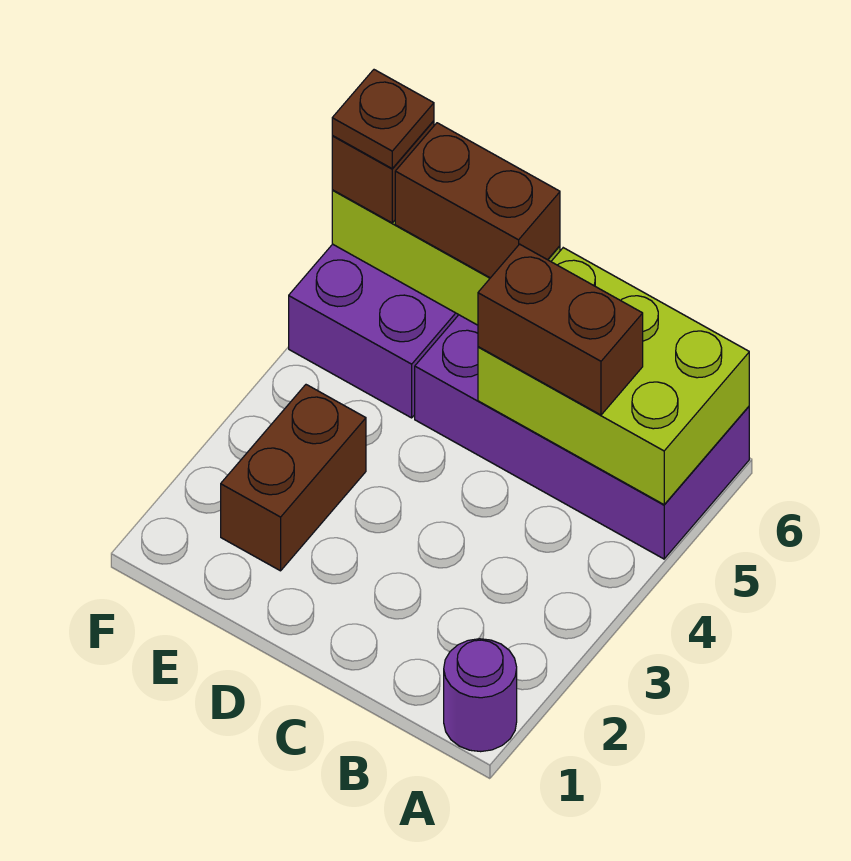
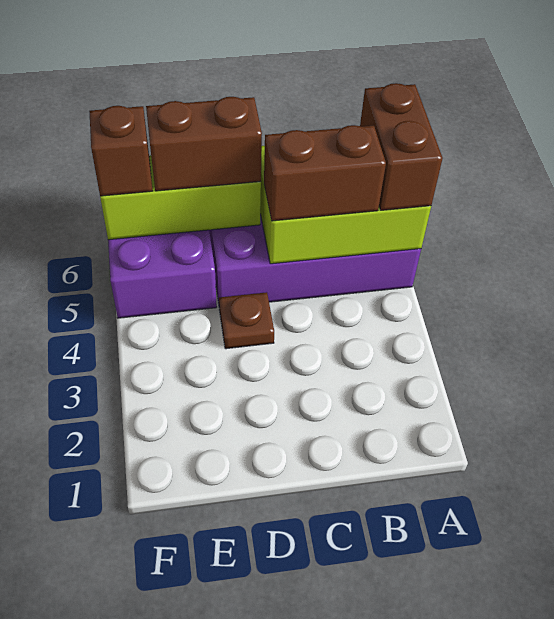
purple round brick A1 level 1 -> none
brown brick E2:E3 level 1 -> brown brick A5:A6 level 3
brown plate F6 level 4 -> brown plate D4 level 1

